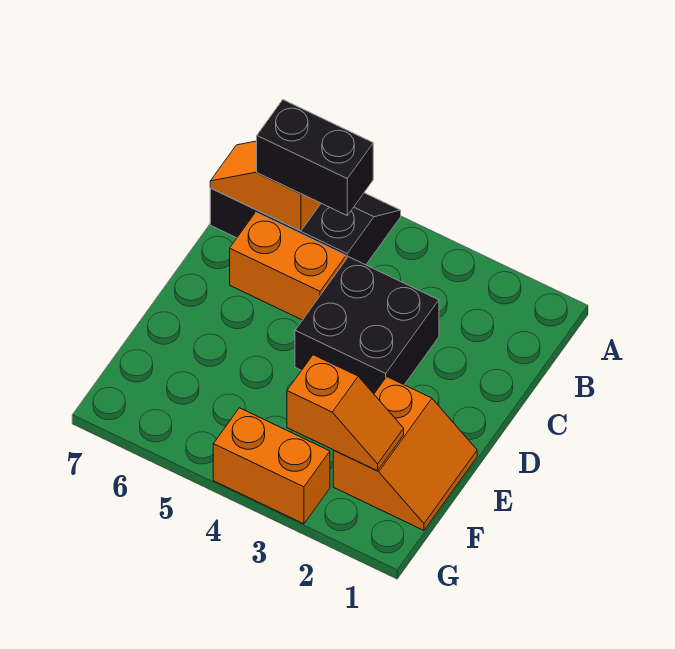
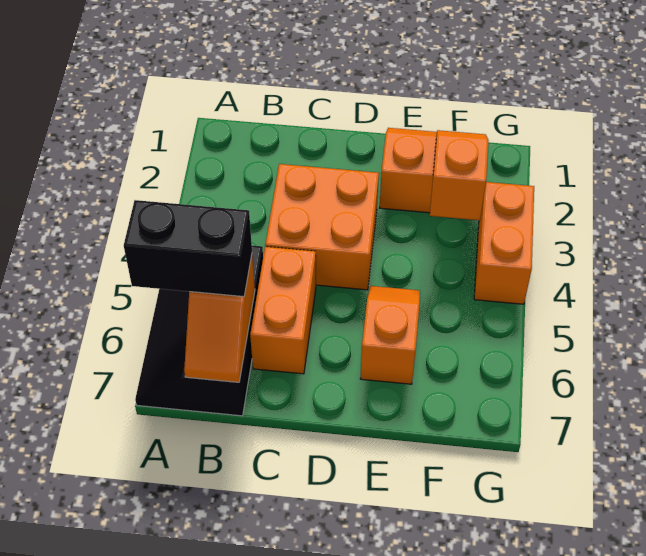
black brick B5:B6 level 3 -> black brick A6:B6 level 3
black brick C3:D4 level 1 -> orange brick C3:D4 level 1
none -> orange slope E5:E6 level 1 top 6

